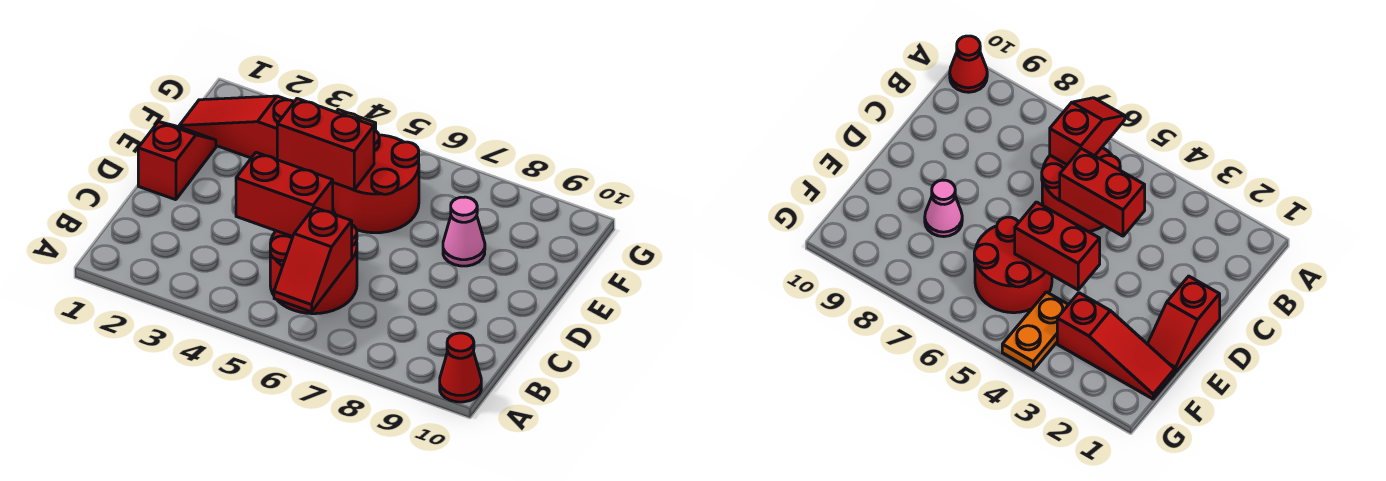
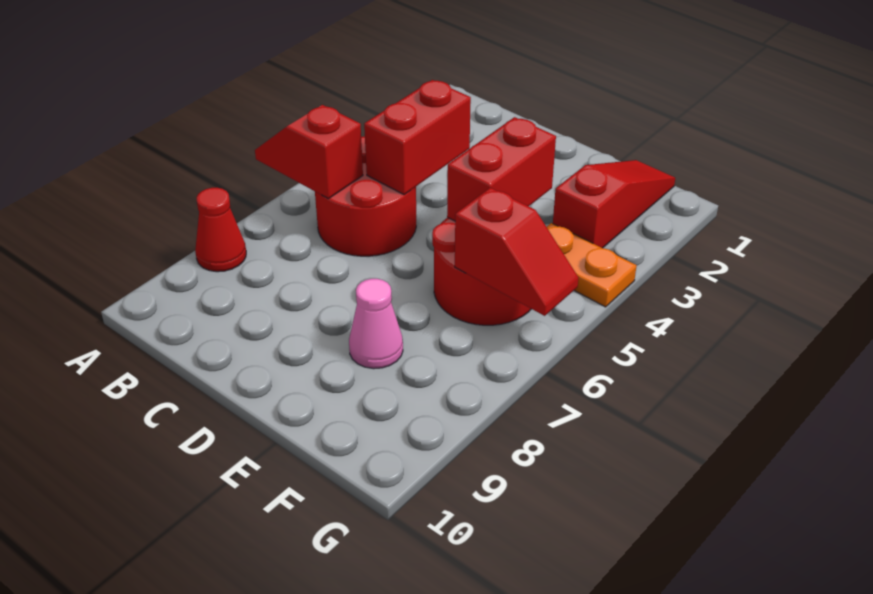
red cone A10 level 1 -> red cone A8 level 1
red slope D1:E1 level 1 top D -> red slope F6:G6 level 2 top F

